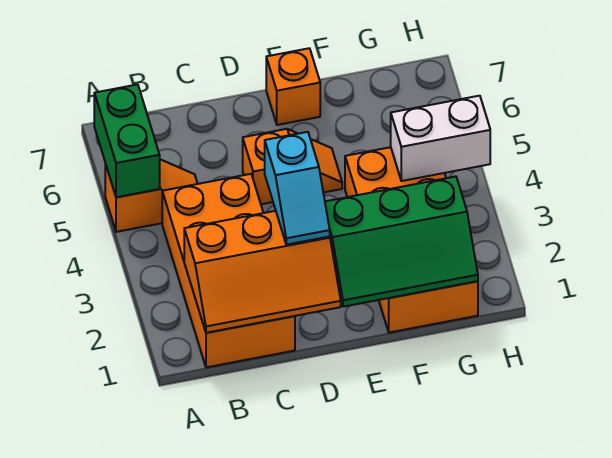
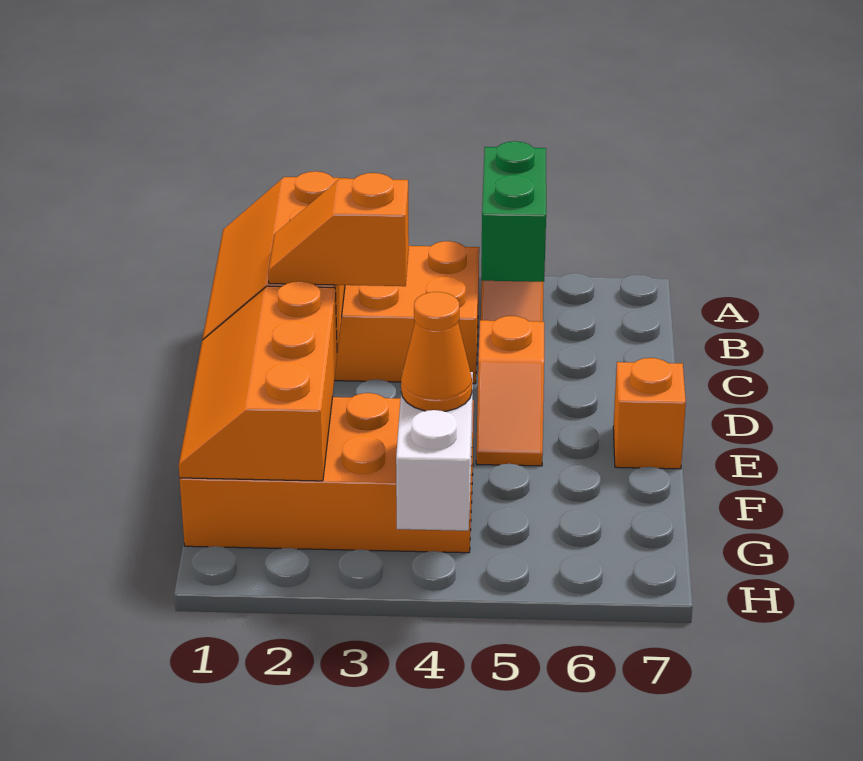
green brick A5:A6 level 2 -> green brick A5:B5 level 2
cyan slope D2:D3 level 3 top 3 -> orange slope D2:D3 level 3 top 3
green slope E1:G2 level 2 top 2 -> orange slope E1:G2 level 2 top 2
none -> orange cone G4 level 3

